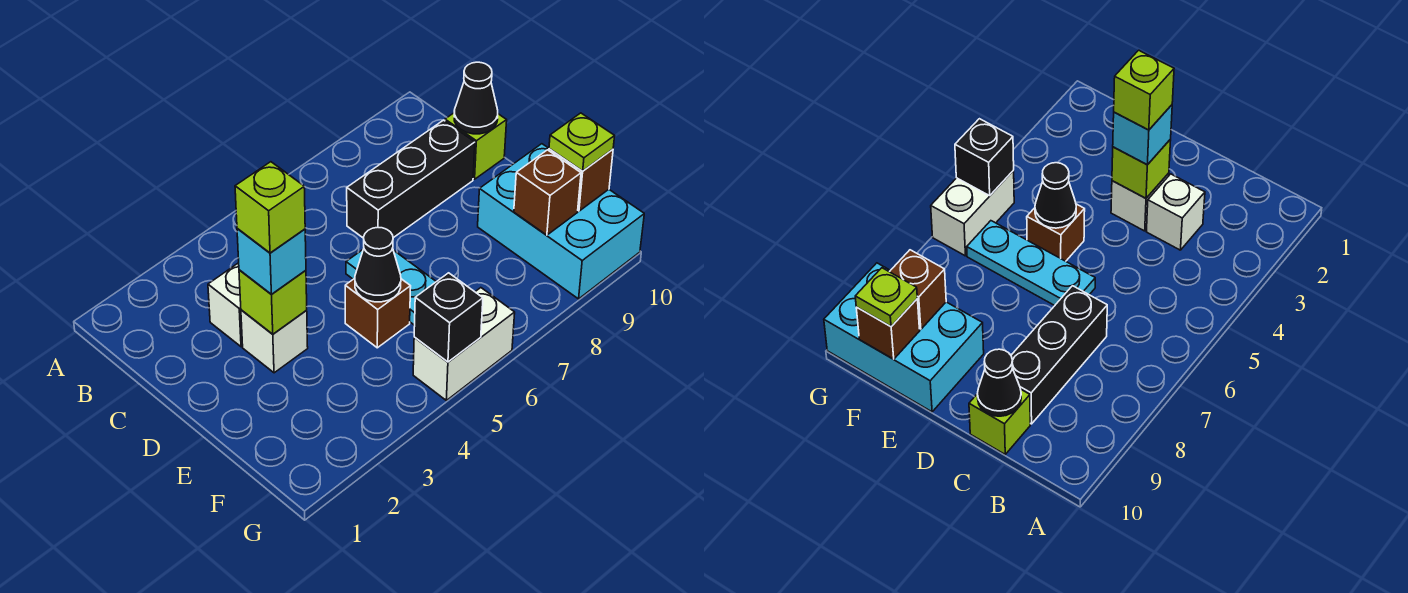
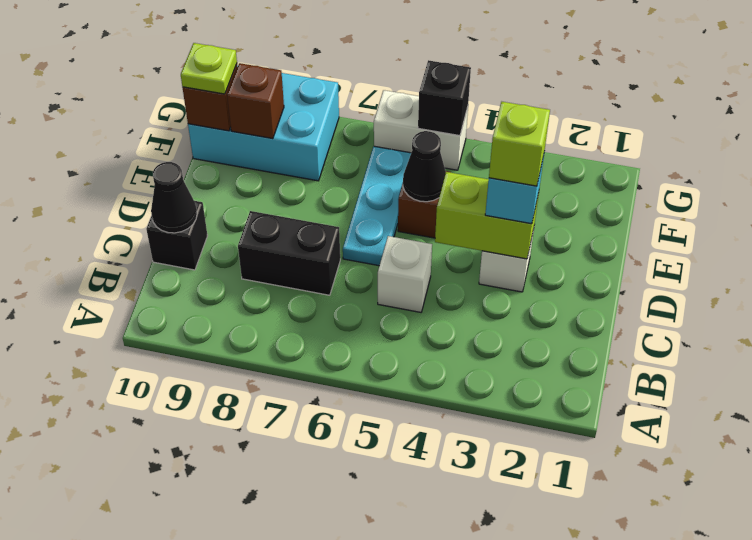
white brick C3 level 1 -> white brick C5 level 1
black brick C7:C9 level 1 -> black brick C7:C8 level 1
lime brick C10 level 1 -> black brick C10 level 1
lime brick D3 level 2 -> lime brick D3:D4 level 2
cyan brick E9:G10 level 1 -> cyan brick F8:G10 level 1

